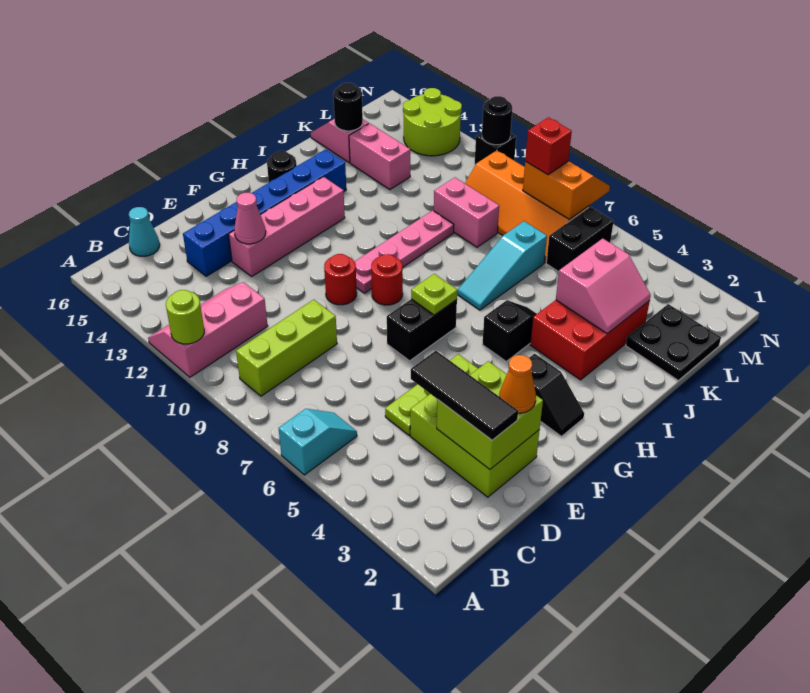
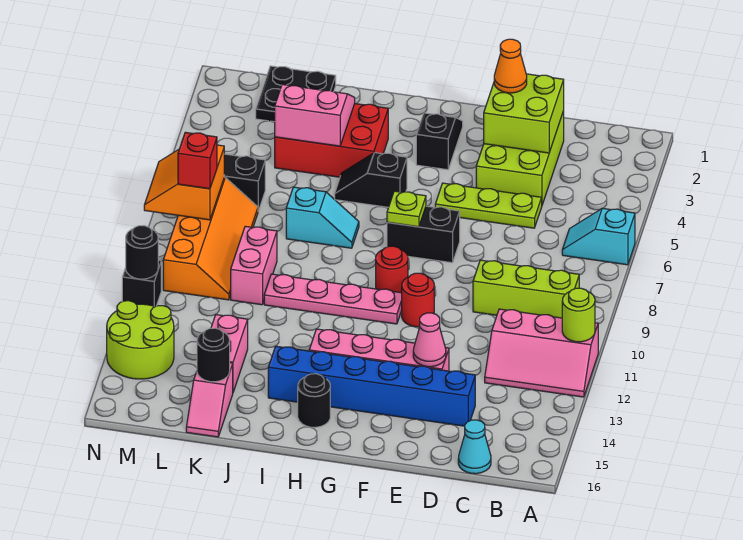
black tile D2:D4 level 3 -> none
cyan slope I7:K7 level 1 top K -> cyan slope I7:J7 level 1 top J

